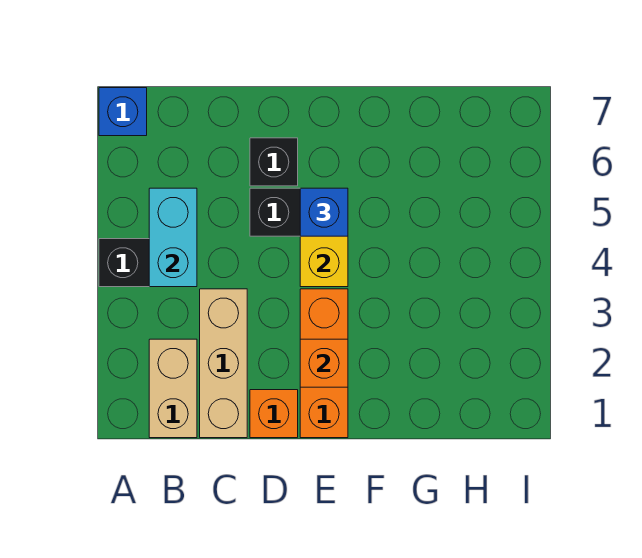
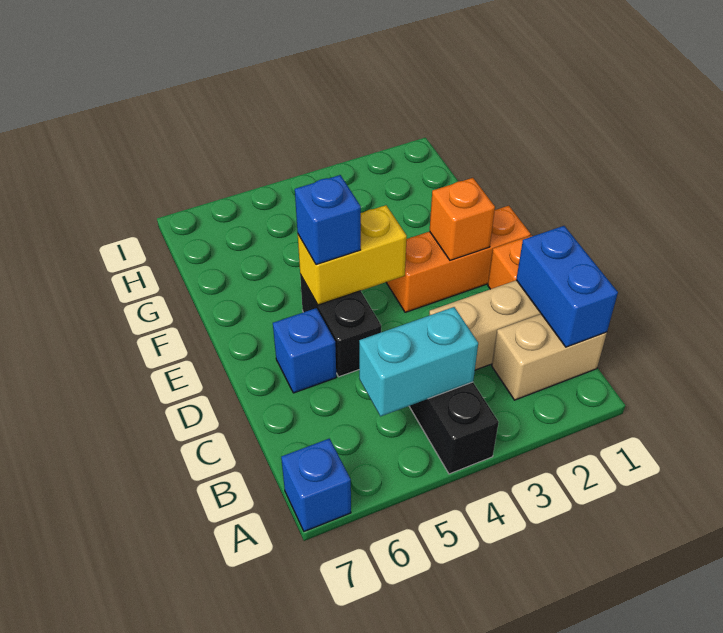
none -> blue brick B1:C1 level 2
black brick D6 level 1 -> blue brick D6 level 1

